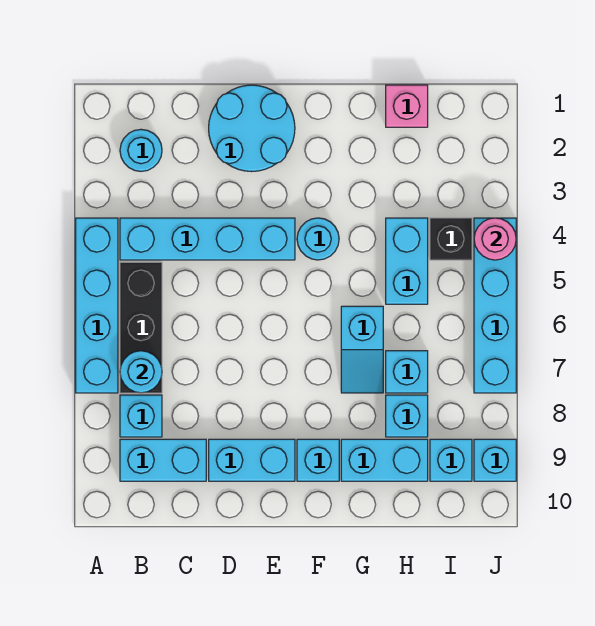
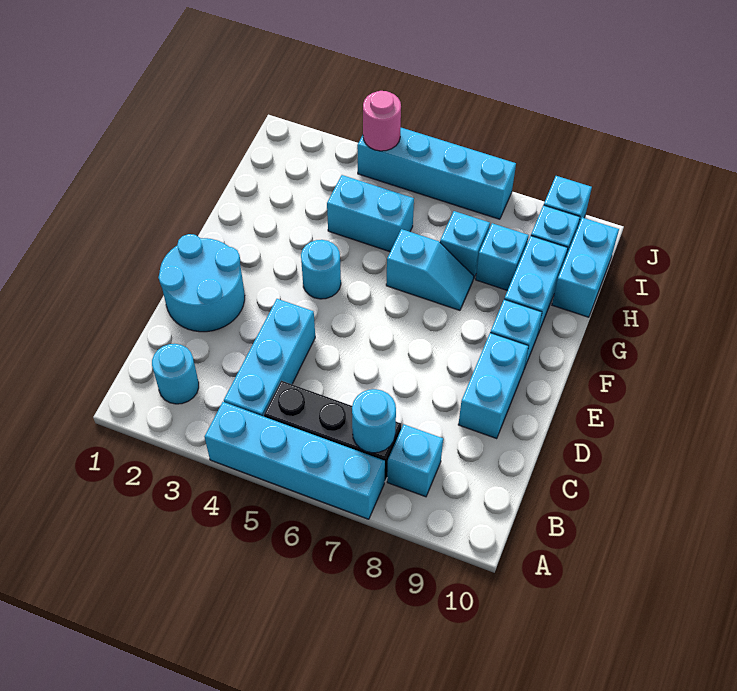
cyan brick B4:E4 level 1 -> cyan brick B4:D4 level 1
cyan brick B9:C9 level 1 -> cyan brick H10:I10 level 1
pink brick H1 level 1 -> none
black brick I4 level 1 -> none

